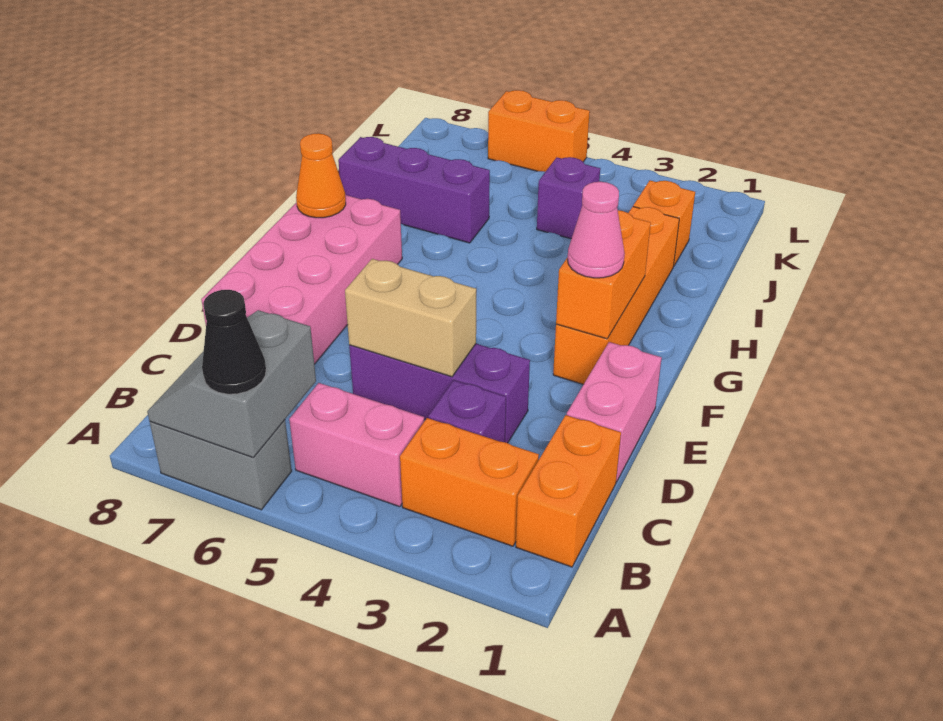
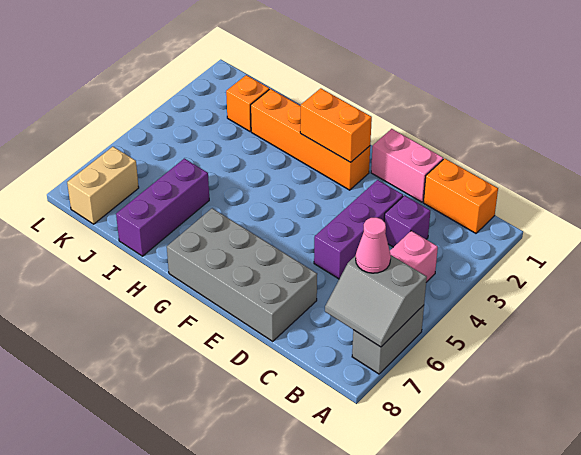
black cone A6 level 3 -> none
orange brick B2:B3 level 1 -> none
tan brick D4:D5 level 2 -> tan brick K7:K8 level 1
pink brick D7:G8 level 1 -> grey brick D7:G8 level 1
pink cone F2 level 3 -> pink cone B6 level 3
orange cone G8 level 2 -> none
purple brick J4 level 1 -> none
orange brick L5:L6 level 1 -> none

